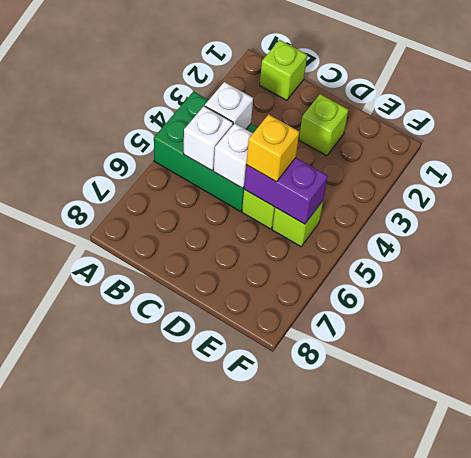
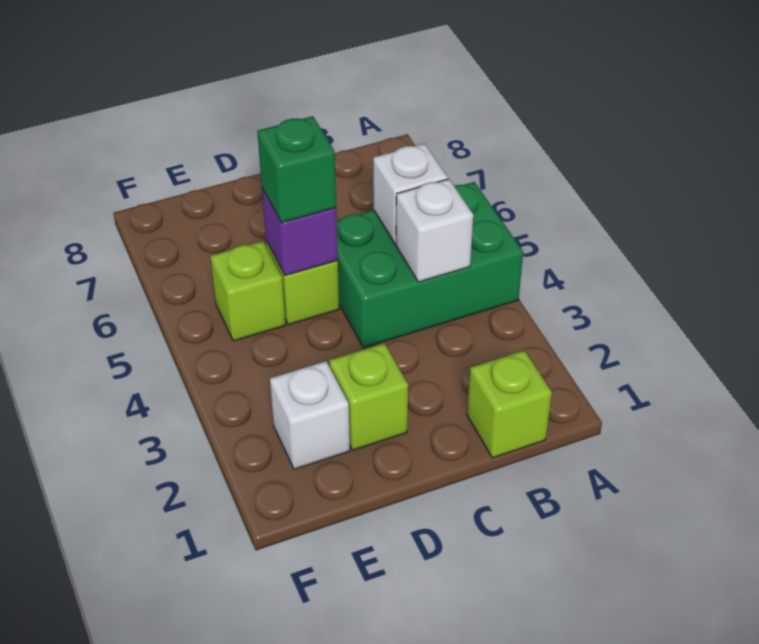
white brick C5 level 2 -> white brick E2 level 1
purple brick D5:E5 level 2 -> purple brick D5 level 2
yellow brick D5 level 3 -> green brick D5 level 3

